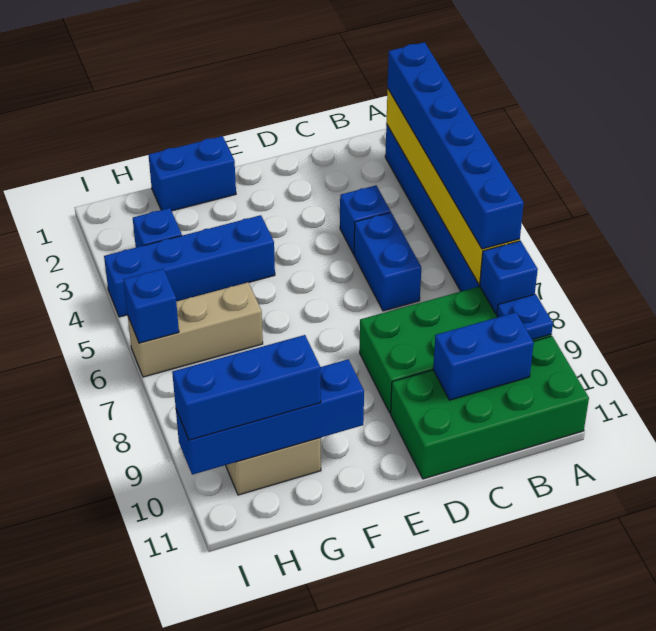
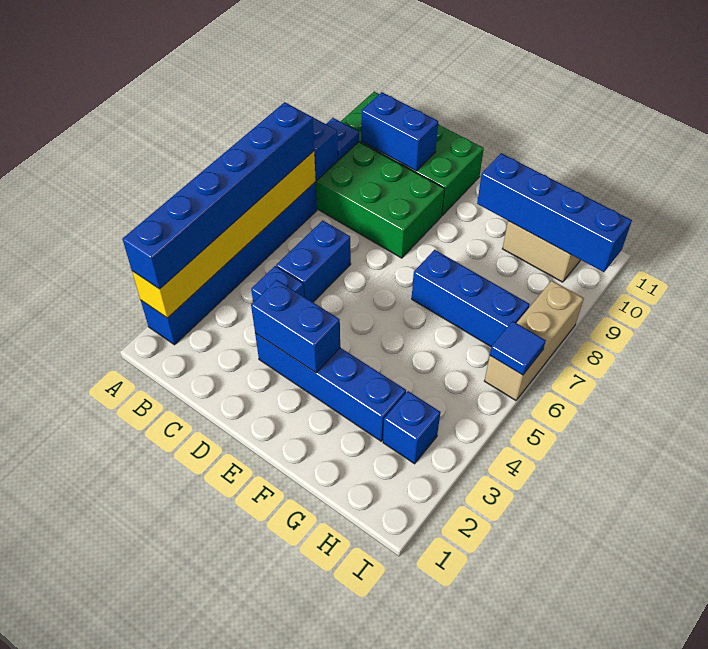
blue brick F1:G1 level 1 -> blue brick D3:E3 level 2
blue brick F4:I4 level 1 -> blue brick D3:G3 level 1
tan brick G6:I6 level 1 -> tan brick I6:I8 level 1
blue brick G10:I10 level 3 -> blue brick F7:H7 level 1
blue brick I6 level 2 -> blue tile I6 level 2

